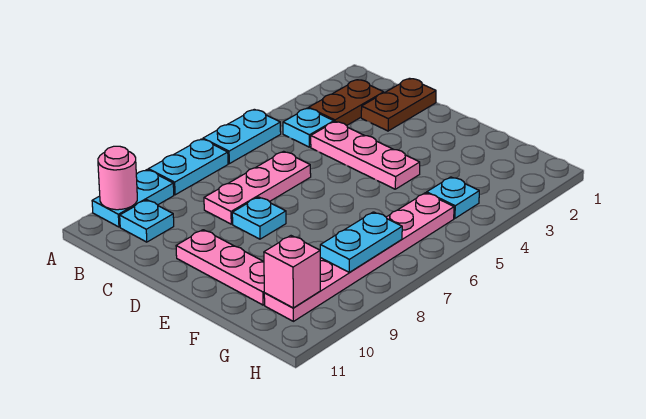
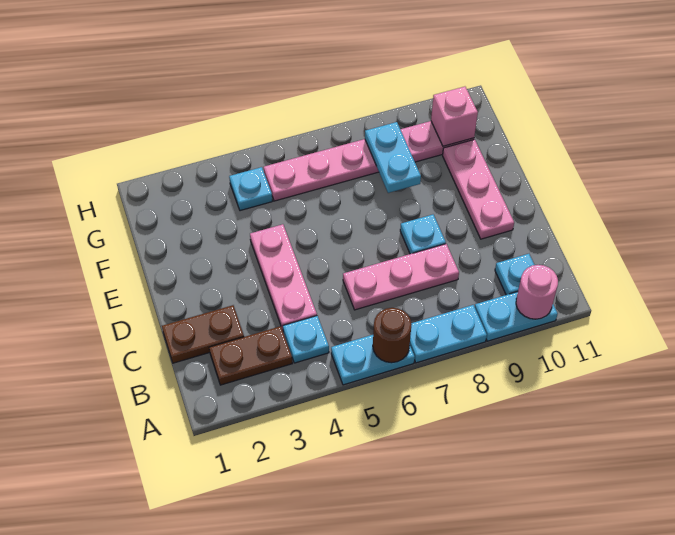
none -> brown round brick A6 level 2
cyan plate G7:G8 level 2 -> cyan plate F8:G8 level 2

